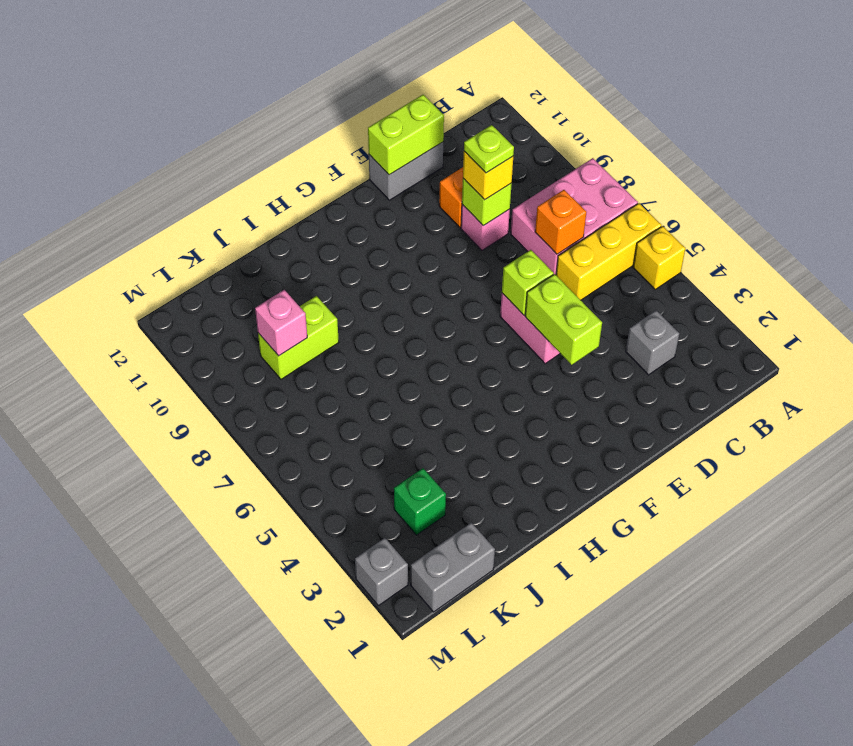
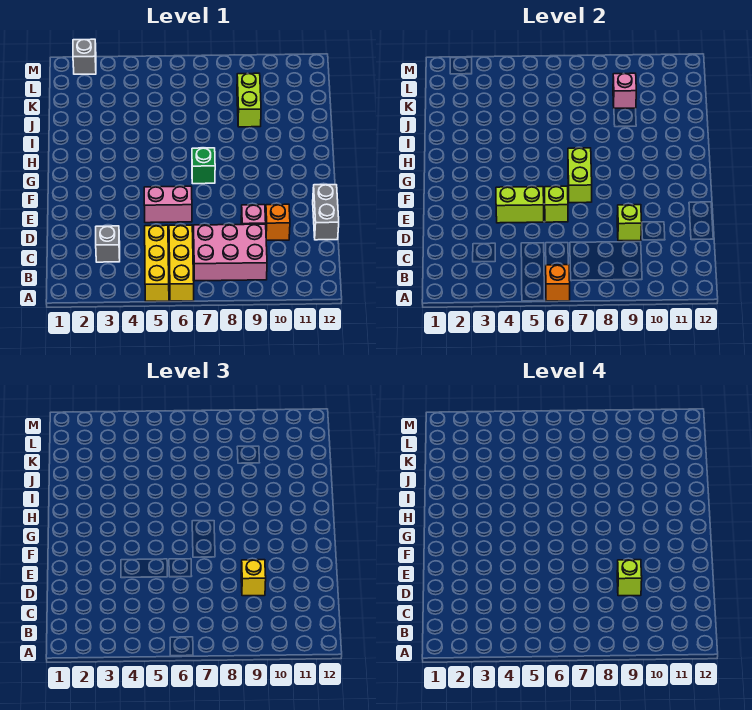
yellow brick A5 level 1 -> yellow brick A5:C5 level 1
pink brick A7:C8 level 1 -> pink brick B7:C9 level 1
orange brick C7 level 2 -> orange brick A6 level 2
lime plate D9 level 4 -> lime brick D9 level 4
lime brick D12:E12 level 2 -> lime brick F7:G7 level 2
grey brick K1:L1 level 1 -> none
green brick K3 level 1 -> green brick G7 level 1

